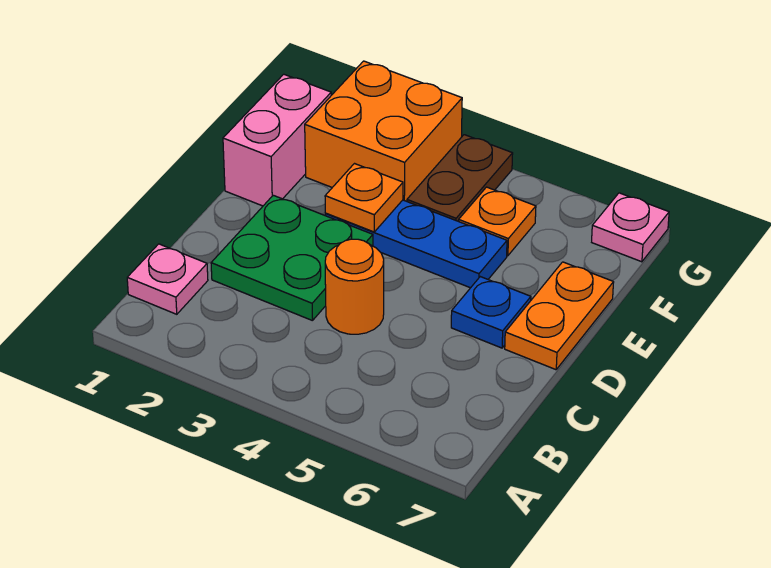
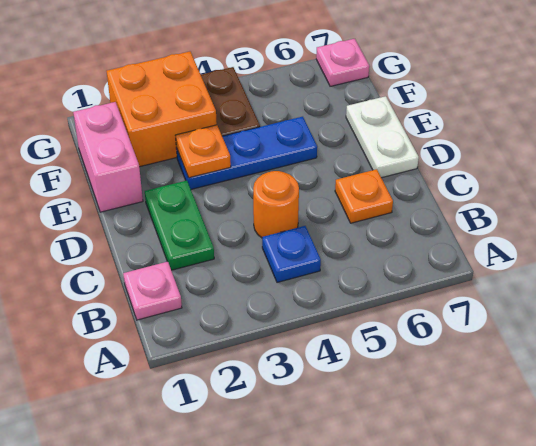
green plate C2:D3 level 1 -> green plate C2:D2 level 1
blue plate D6 level 1 -> blue plate B4 level 1
orange plate D7:E7 level 1 -> white plate D7:E7 level 1
orange plate F5 level 1 -> orange plate C6 level 1

